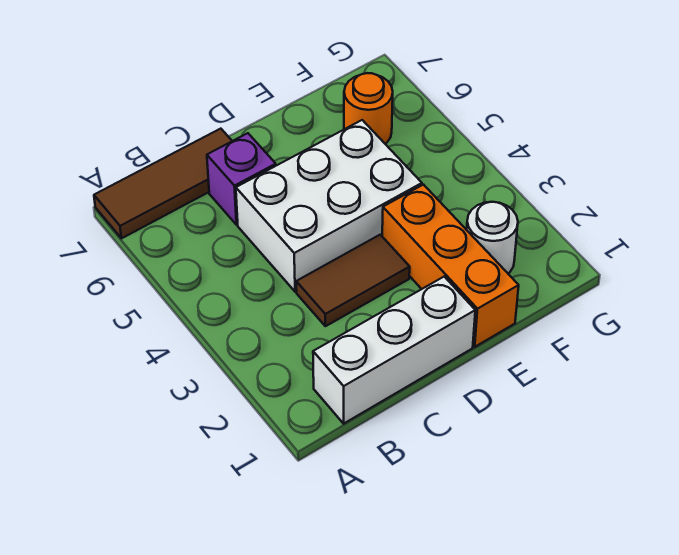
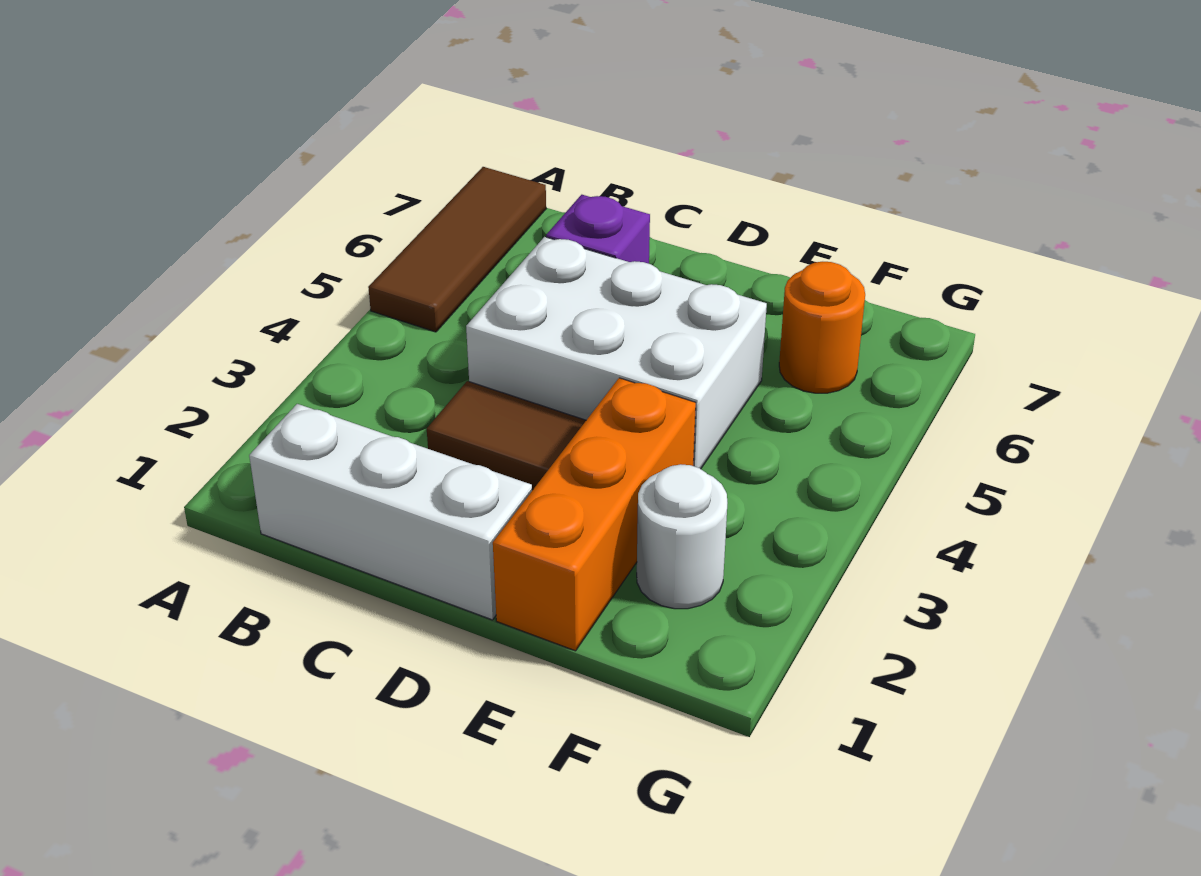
brown tile A7:C7 level 1 -> brown tile A5:A7 level 1

